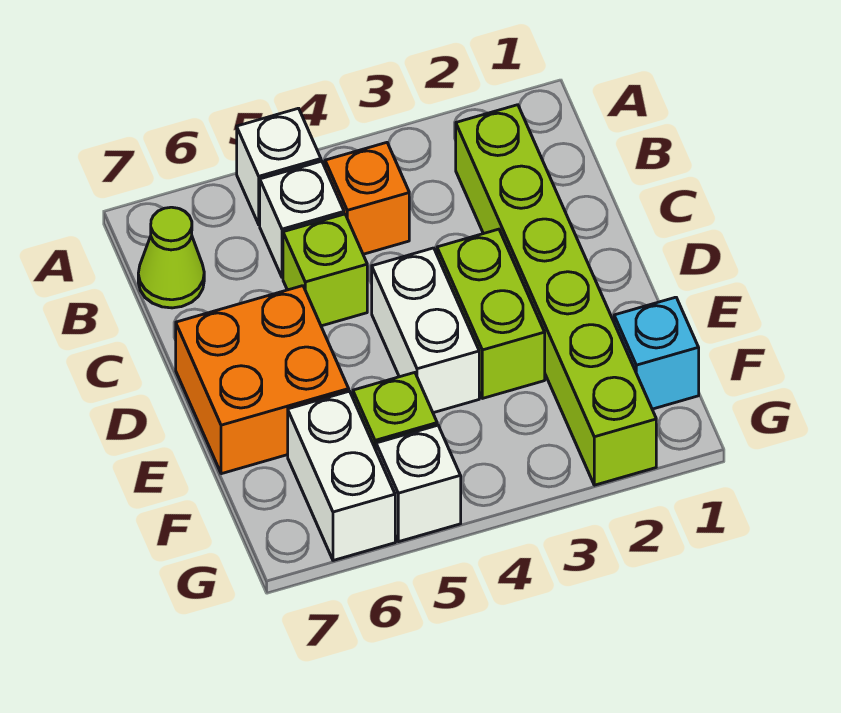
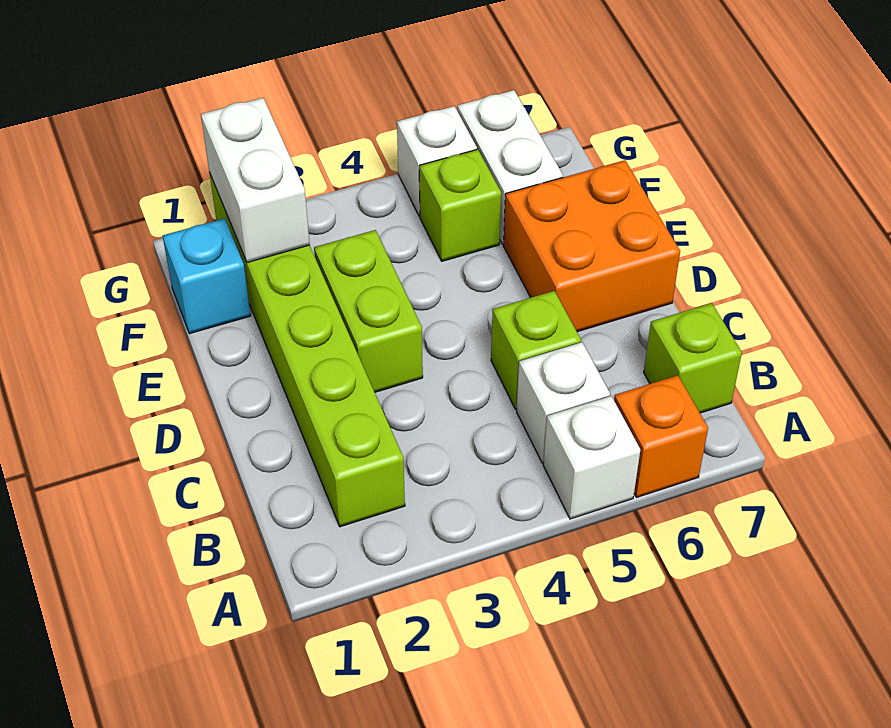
orange brick B4 level 1 -> orange brick A6 level 1
lime cone B7 level 1 -> lime brick B7 level 1
white brick D4:E4 level 1 -> white brick F2:G2 level 2

